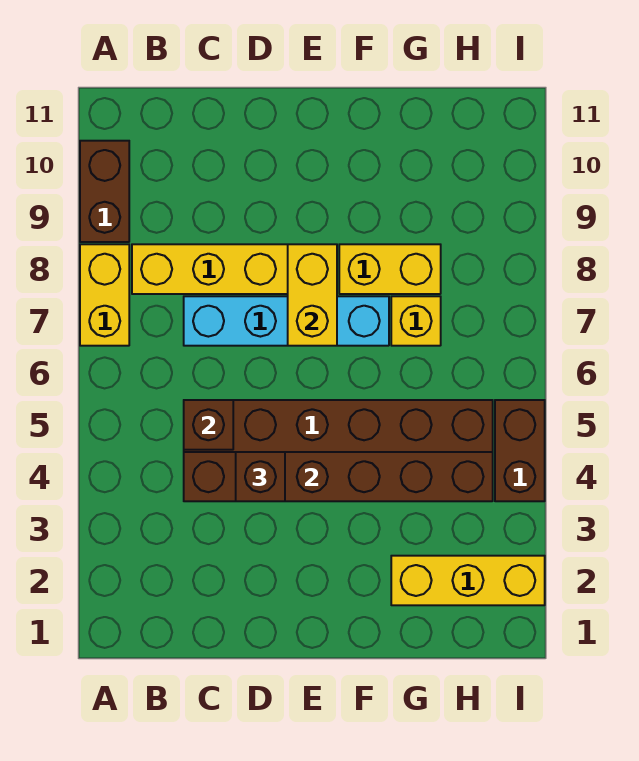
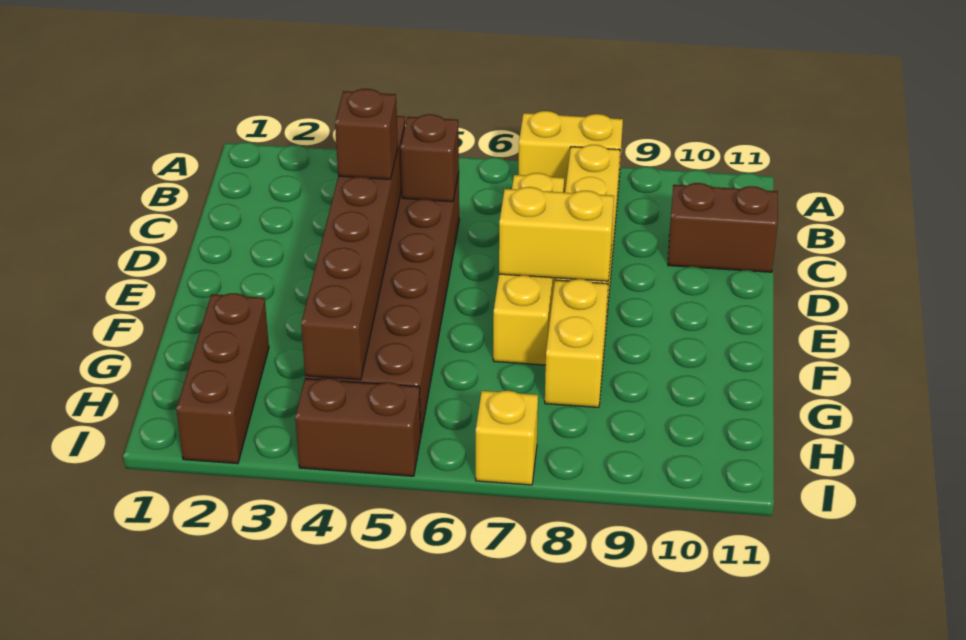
brown brick A9:A10 level 1 -> brown brick C10:C11 level 1
cyan brick C7:F7 level 1 -> yellow brick C7:F7 level 1
yellow brick G2:I2 level 1 -> brown brick G2:I2 level 1
yellow brick G7 level 1 -> yellow brick I7 level 1

